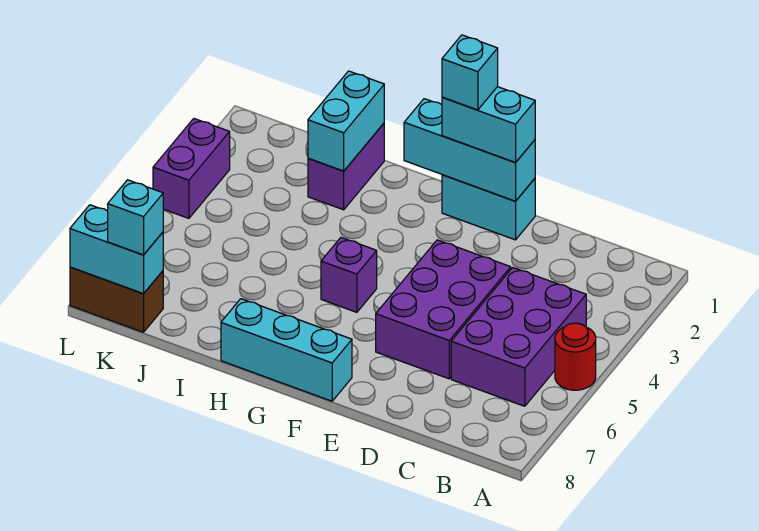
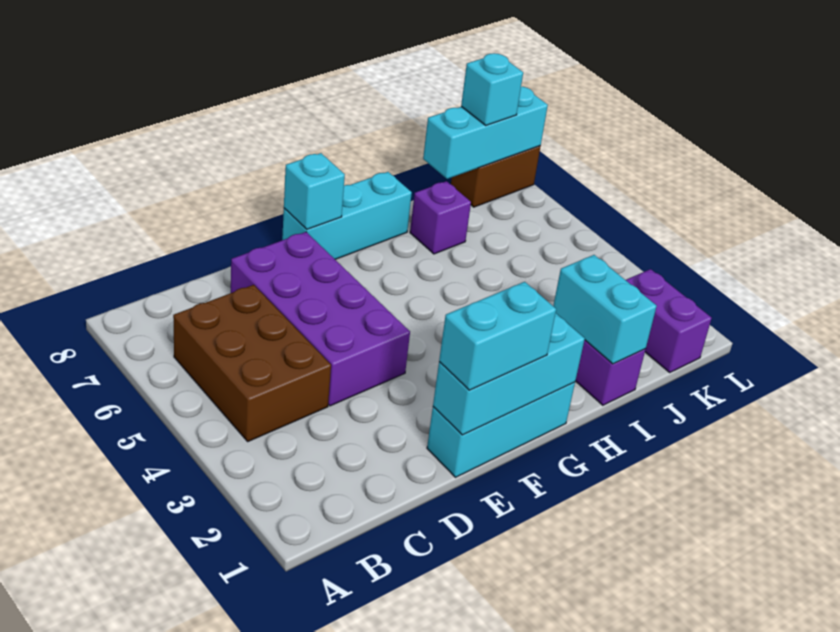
red round brick A5 level 1 -> none
purple brick B4:C6 level 1 -> brown brick B4:C6 level 1
purple brick D4:E6 level 1 -> purple brick D4:E7 level 1
cyan brick E1:F1 level 1 -> cyan brick E1:G1 level 1
cyan brick F1 level 4 -> cyan brick F8 level 2
purple brick G5 level 1 -> purple brick I7 level 1
cyan brick K8:L8 level 2 -> cyan brick J8:L8 level 2
purple brick L3:L4 level 1 -> purple brick K1:K2 level 1

